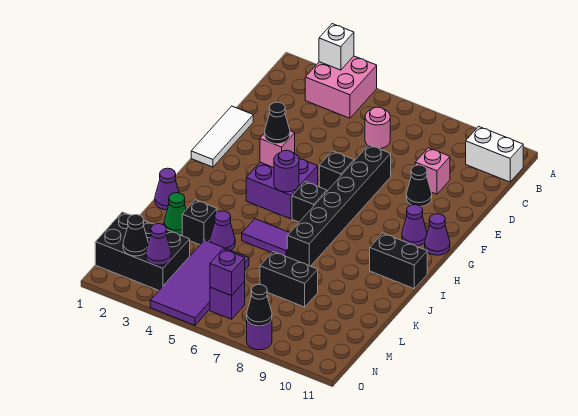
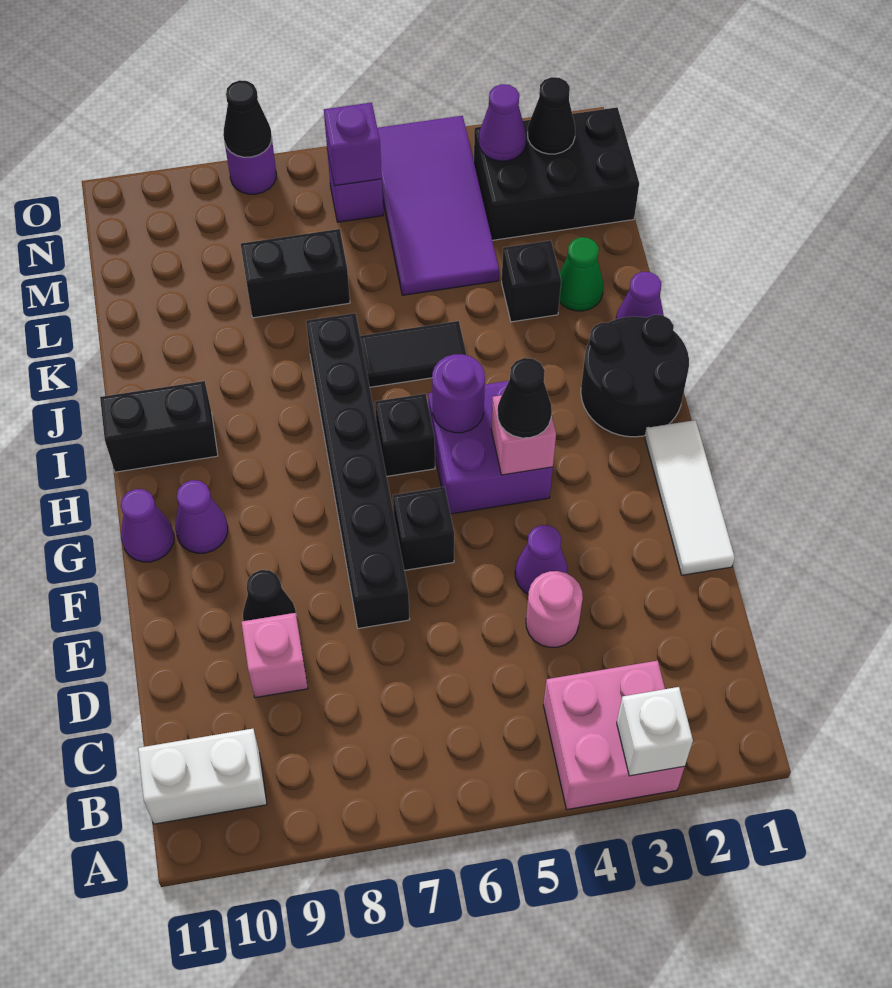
pink round brick C6 level 1 -> pink round brick D4 level 1
none -> black round brick H1:I2 level 1
purple tile J5:J6 level 1 -> black tile J5:J6 level 1
purple cone K4 level 1 -> purple cone E4 level 1

